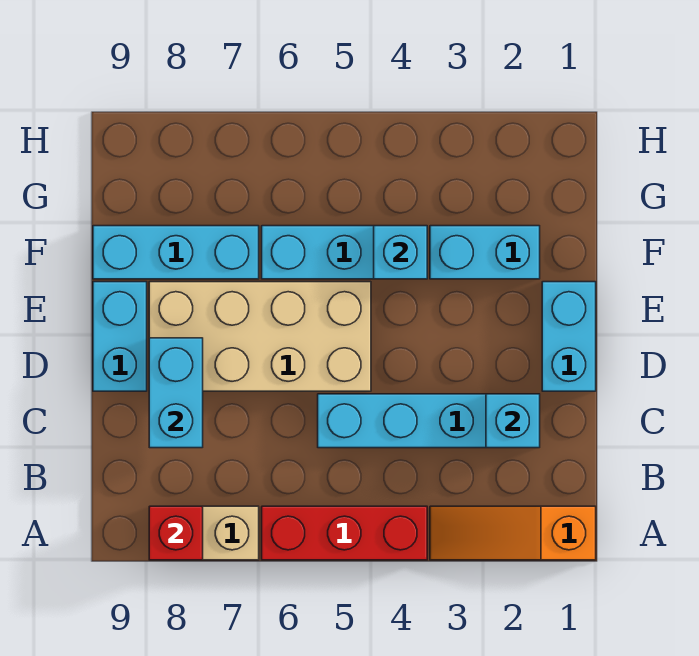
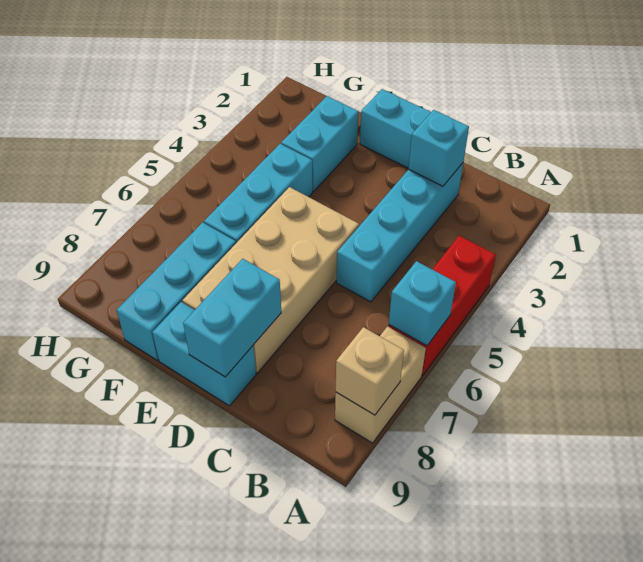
orange slope A1:A3 level 1 top 1 -> none
red brick A8 level 2 -> tan brick A8 level 2
cyan brick C8:D8 level 2 -> cyan brick D8:D9 level 2
cyan brick F4 level 2 -> cyan brick A6 level 2

